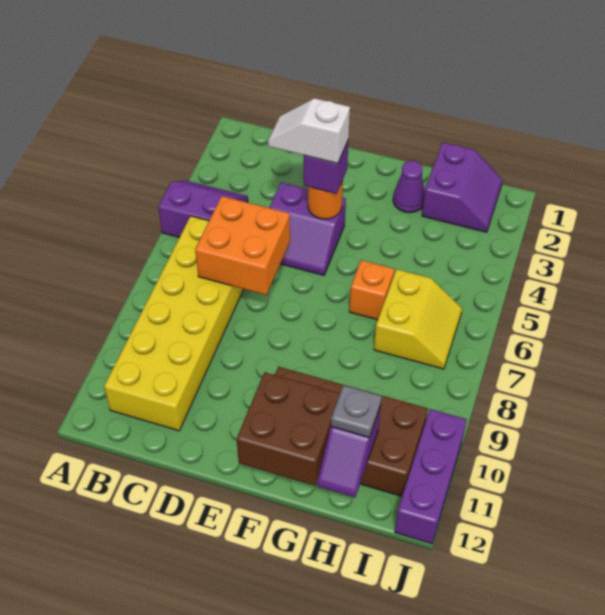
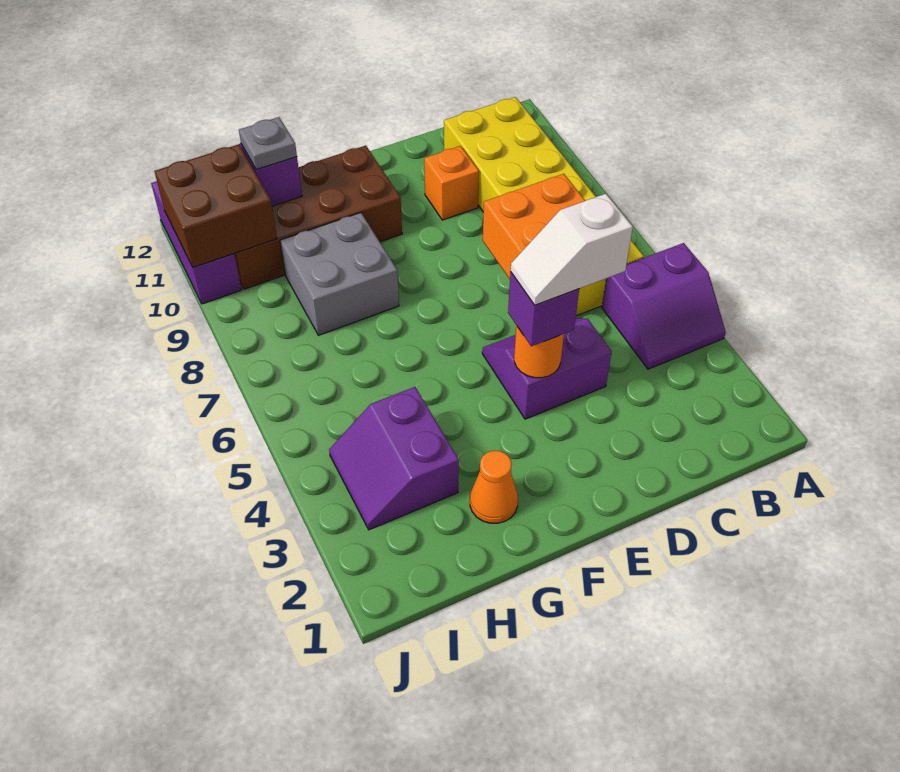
white slope D4:E4 level 4 top E -> white slope D4:E4 level 4 top D
brown brick F11:G12 level 2 -> brown brick I10:J11 level 2
purple cone G2 level 1 -> orange cone G2 level 1
orange brick G6 level 1 -> orange brick D10 level 1
none -> grey brick G8:H9 level 1
purple slope H1:I2 level 1 top H -> purple slope H3:I4 level 1 top H
yellow slope H6:I7 level 1 top H -> none

